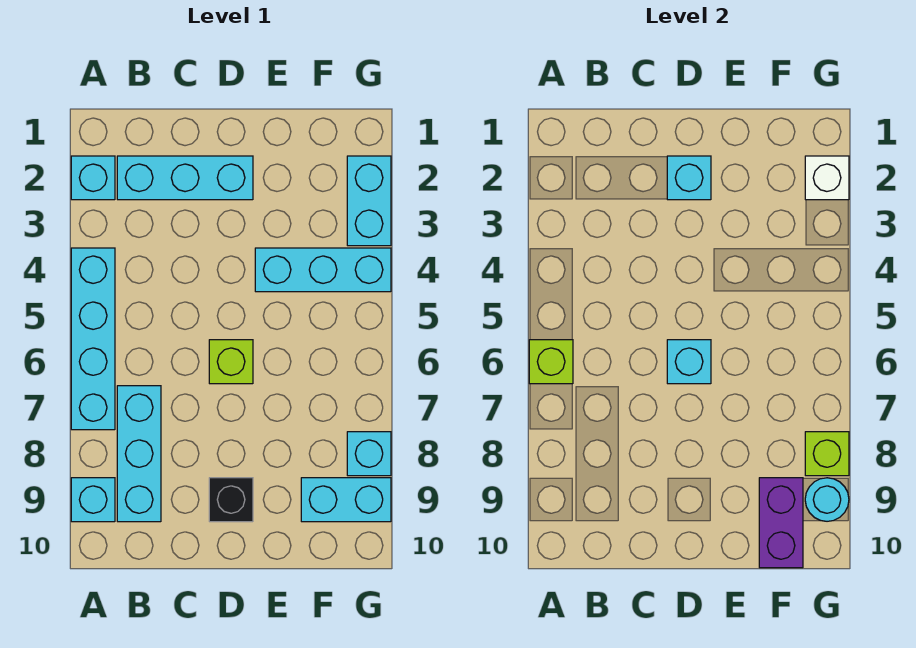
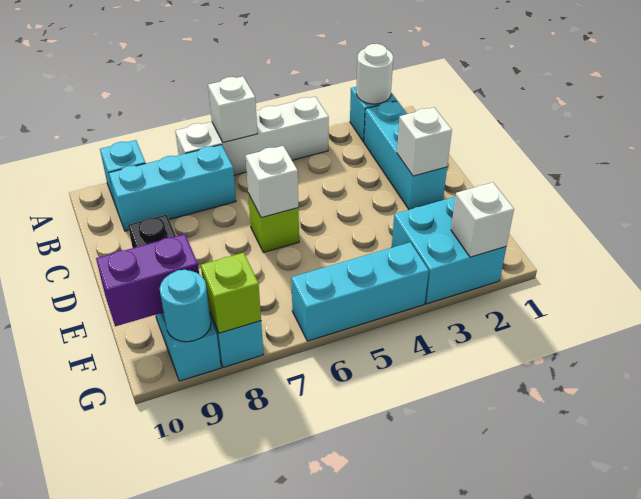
none -> white round brick A2 level 2
cyan brick A4:A7 level 1 -> white brick A4:A7 level 1
lime brick A6 level 2 -> white brick A6 level 2
cyan brick D2 level 2 -> white brick D2 level 2
cyan brick D6 level 2 -> white brick D6 level 2
cyan brick E4:G4 level 1 -> cyan brick G4:G6 level 1
cyan brick G2:G3 level 1 -> cyan brick F2:G3 level 1

